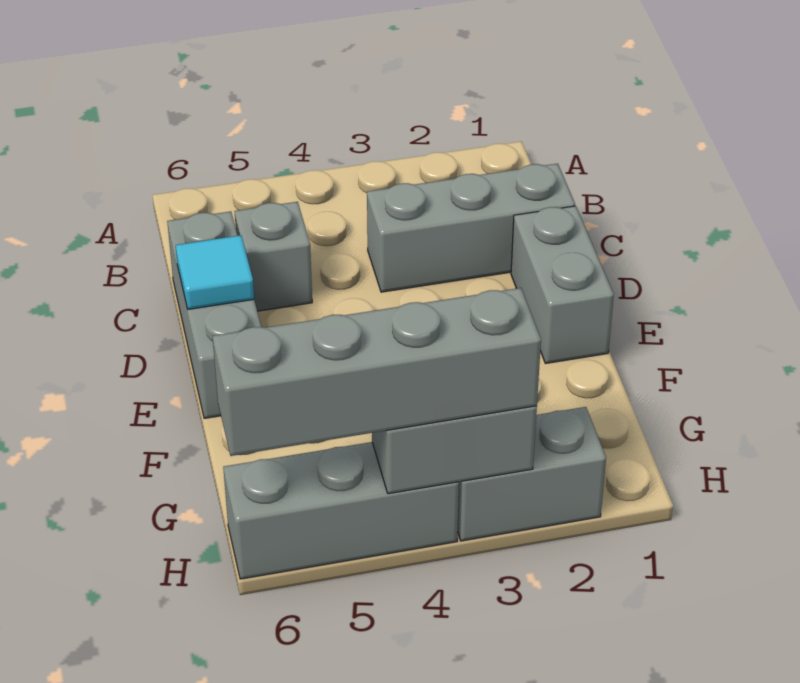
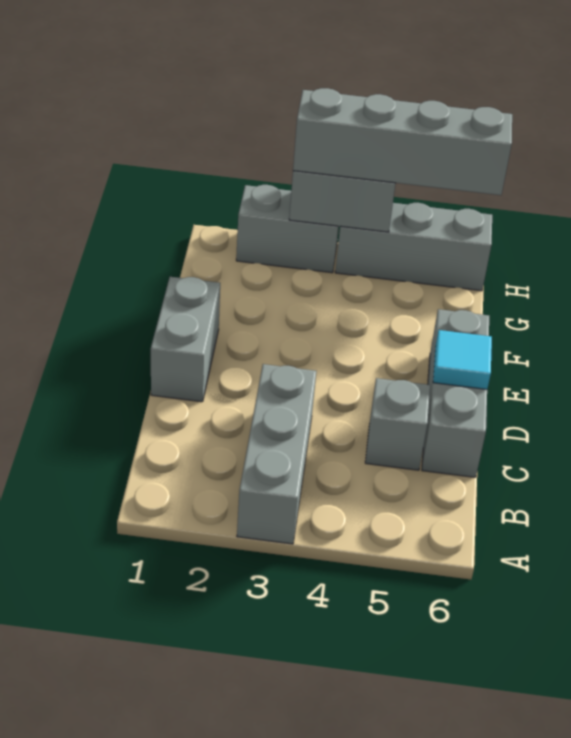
grey brick C1:C3 level 1 -> grey brick A3:C3 level 1

